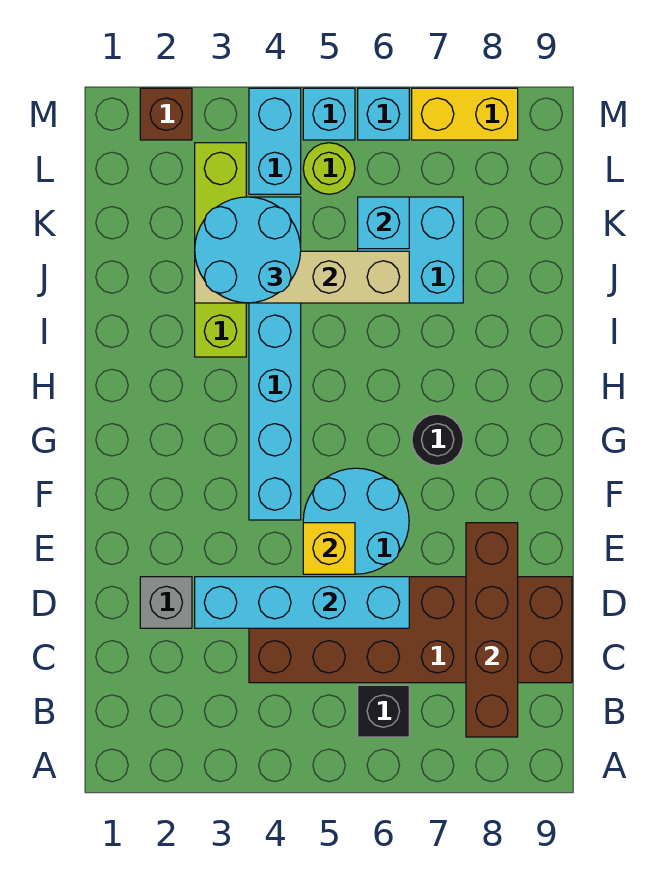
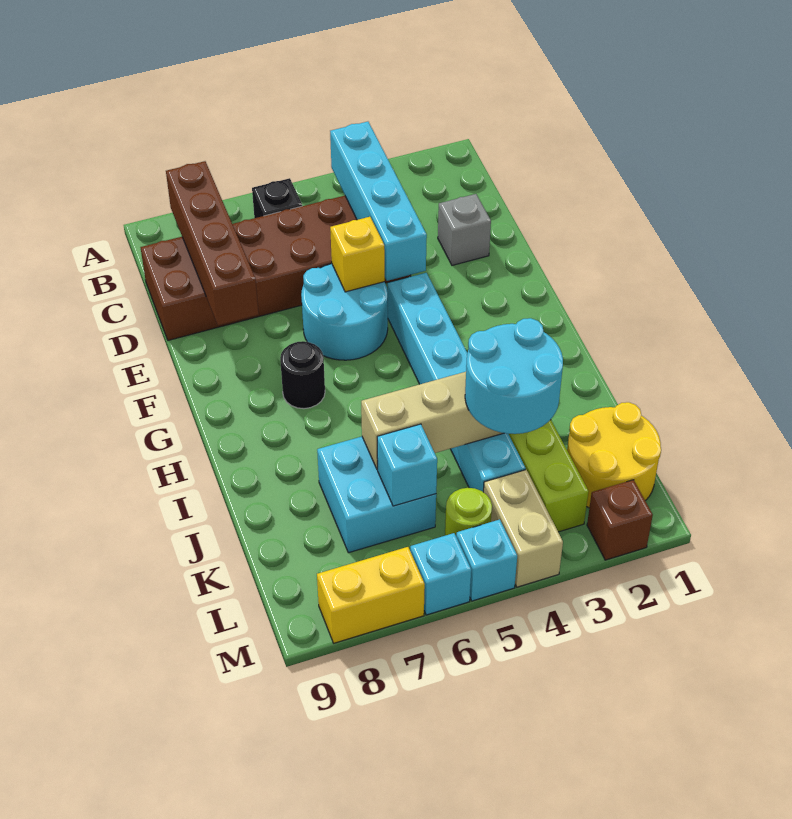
cyan brick D3:D6 level 2 -> cyan brick B4:E4 level 2
none -> yellow round brick K1:L2 level 1
cyan brick L4:M4 level 1 -> tan brick L4:M4 level 1

